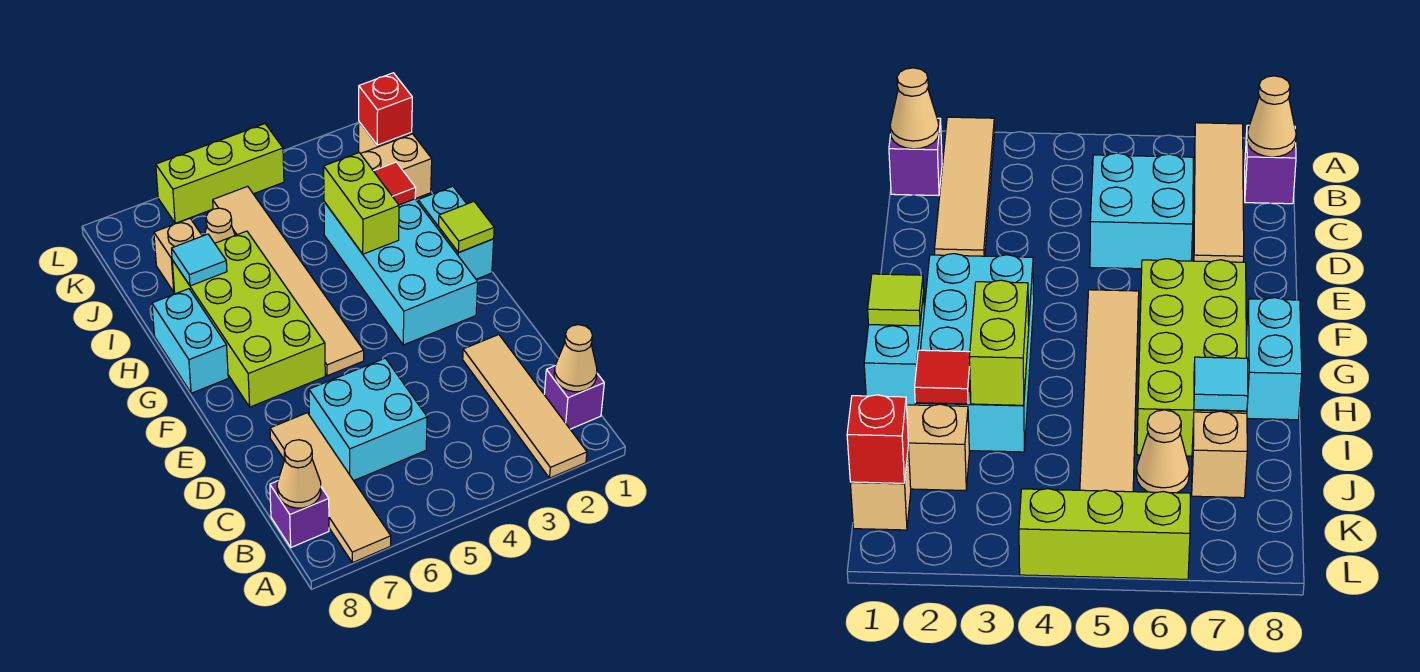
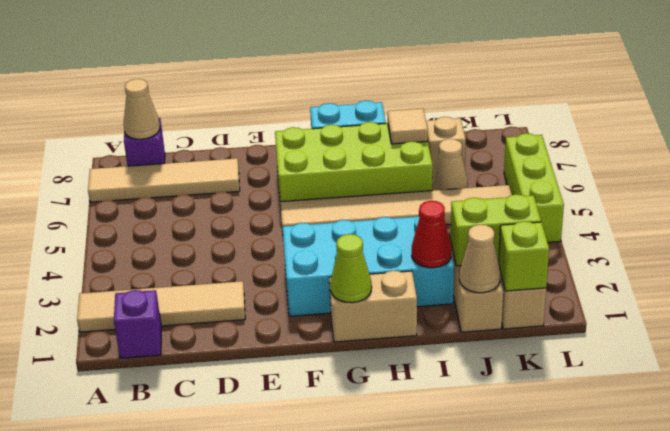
tan cone B1 level 2 -> tan cone J1 level 2
cyan brick C5:D6 level 1 -> none
cyan brick G1:H1 level 1 -> tan brick G1:H1 level 1
lime tile G1 level 2 -> lime cone G1 level 2
lime brick H3:I3 level 2 -> lime brick J2:K2 level 2
red tile I2 level 2 -> red cone I2 level 2
cyan tile I7 level 2 -> tan tile I7 level 2
red brick K1 level 2 -> lime brick K1 level 2

